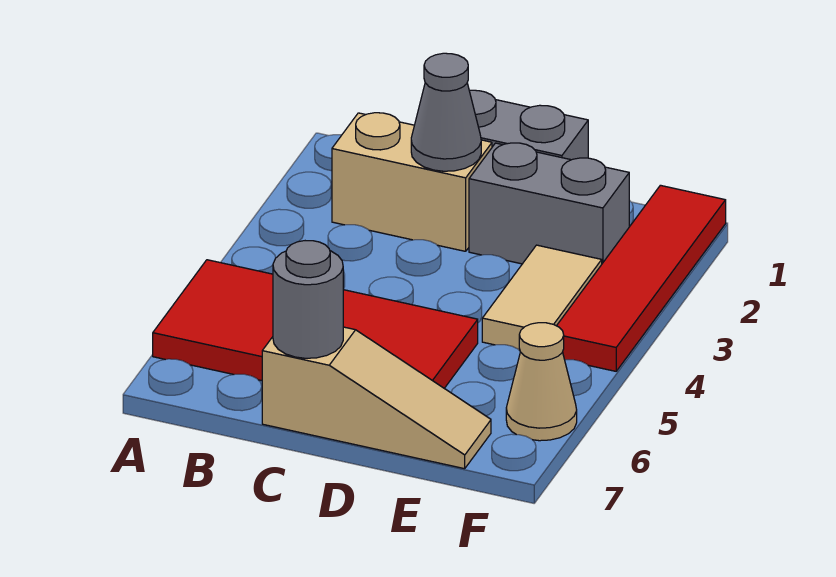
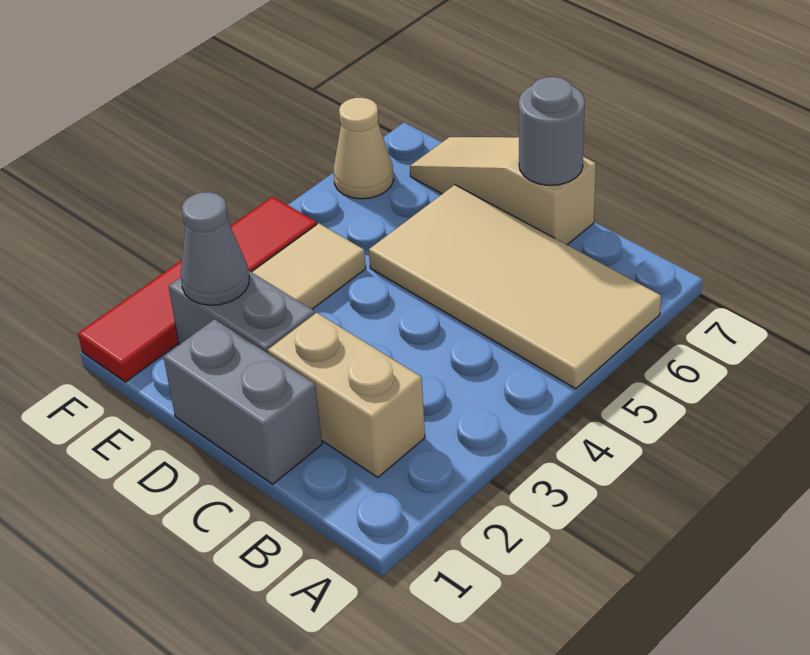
red tile A5:D6 level 1 -> tan tile A5:D6 level 1
grey cone C2 level 2 -> grey cone E2 level 2

